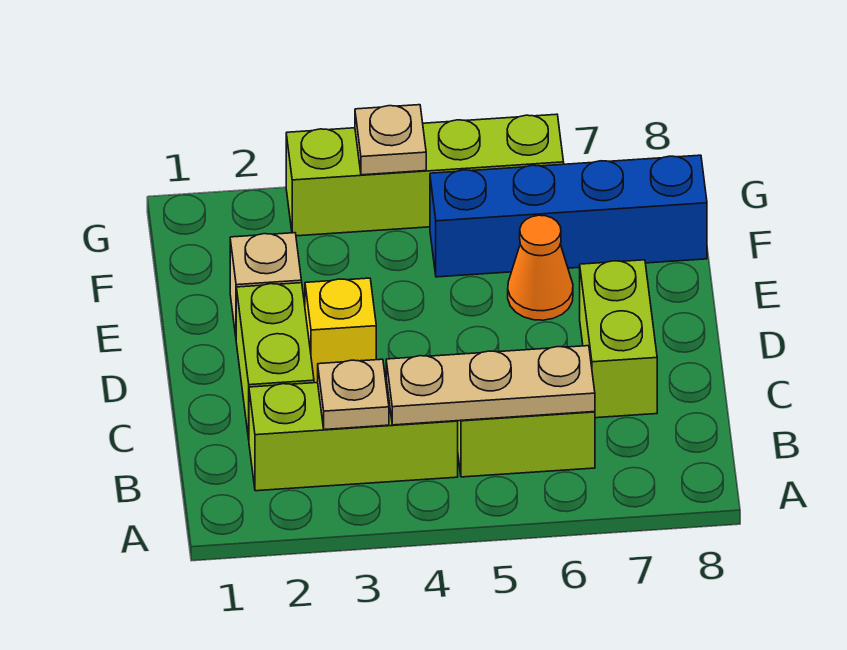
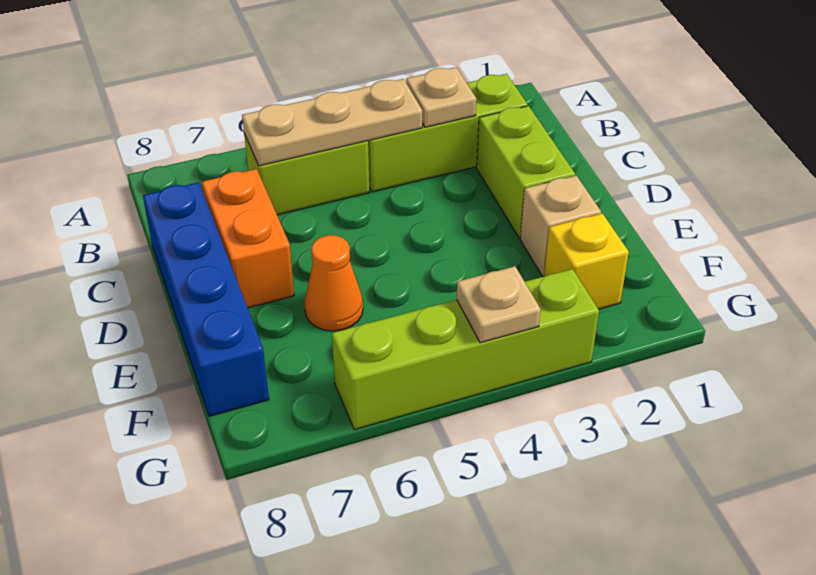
lime brick C7:D7 level 1 -> orange brick C7:D7 level 1
yellow brick D3 level 1 -> yellow brick F2 level 1
blue brick F5:F8 level 1 -> blue brick C8:F8 level 1

